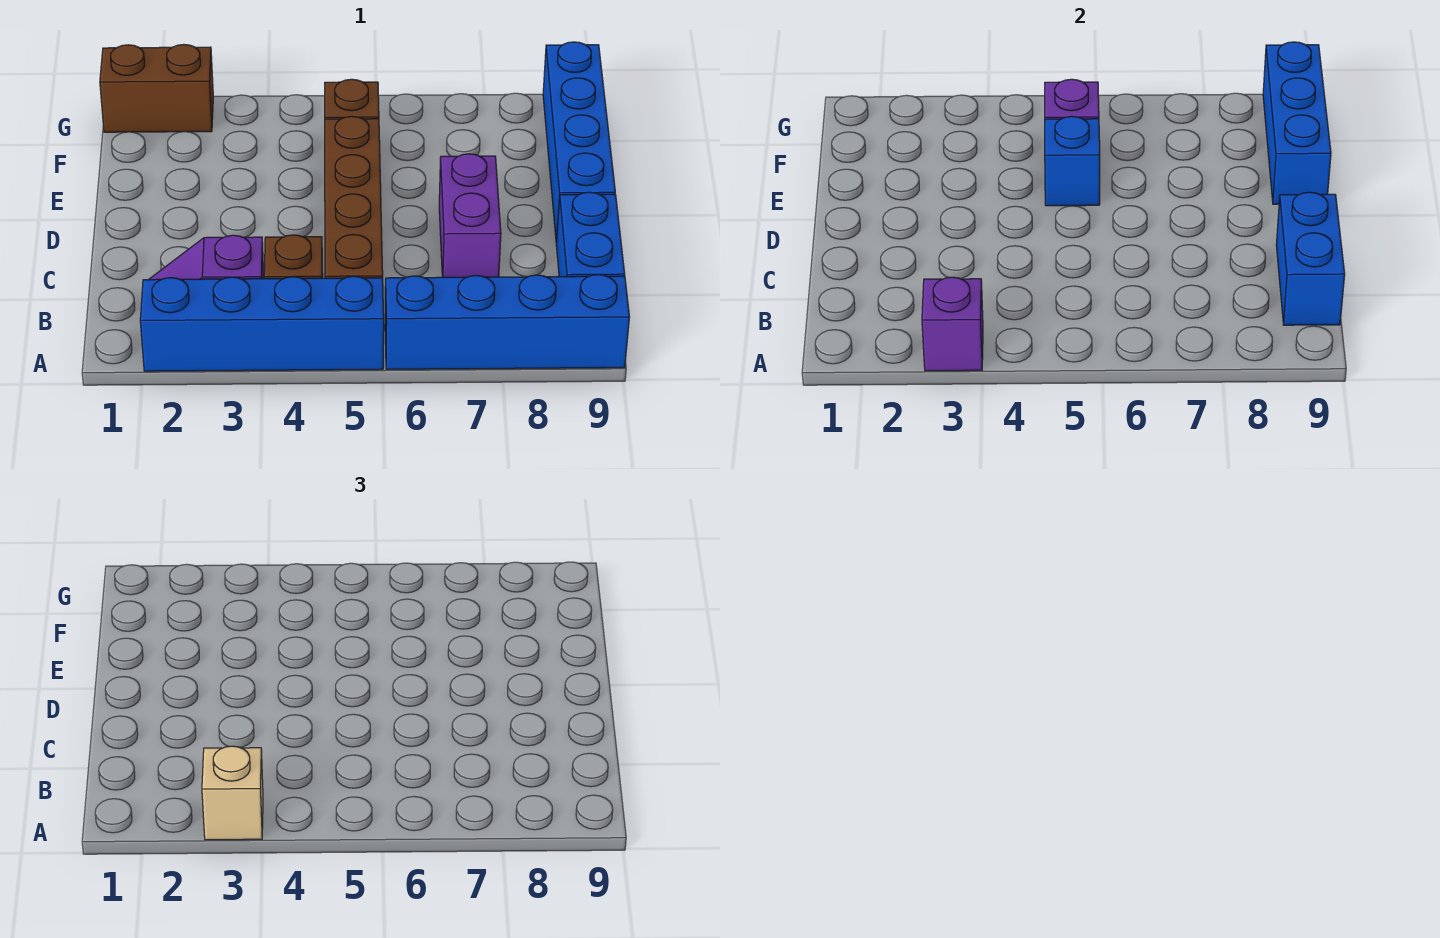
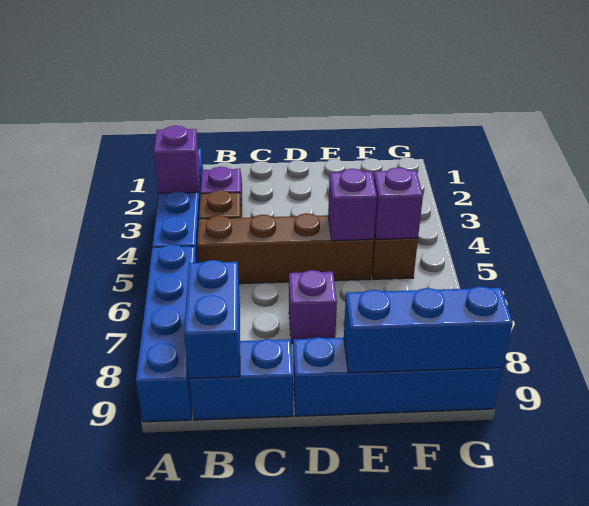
tan brick A3 level 3 -> none
blue brick B9:C9 level 2 -> blue brick B8:B9 level 2
purple brick C7:D7 level 1 -> purple brick D7 level 1
blue brick E5 level 2 -> purple brick E5 level 2
brown brick G1:G2 level 1 -> none

